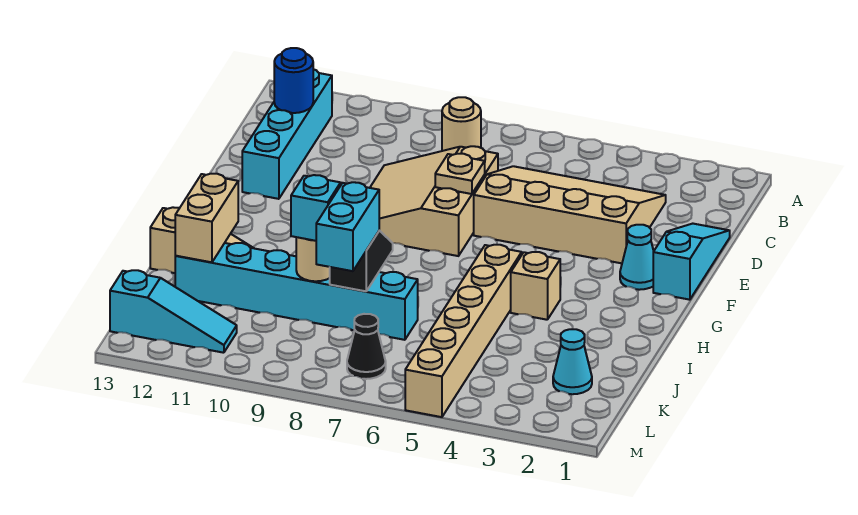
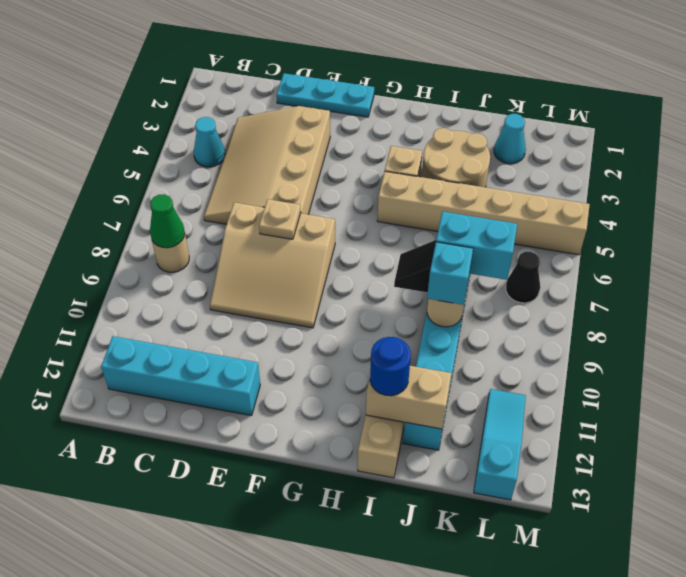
none -> green cone B8 level 2
blue round brick C12 level 2 -> blue round brick I12 level 3
cyan slope D1:F1 level 1 top F -> cyan plate D1:F1 level 1
cyan cone F2 level 1 -> cyan cone B4 level 1
none -> tan round brick I3:J4 level 1

